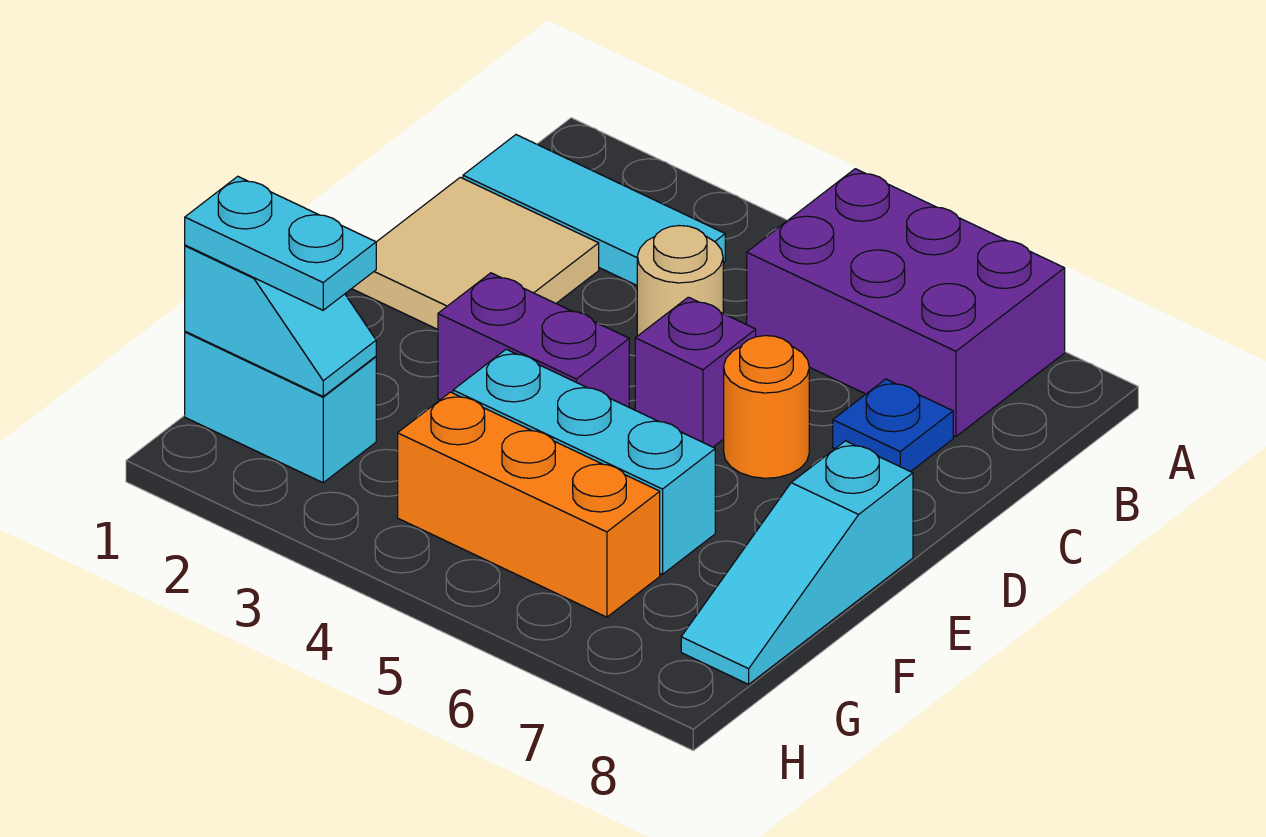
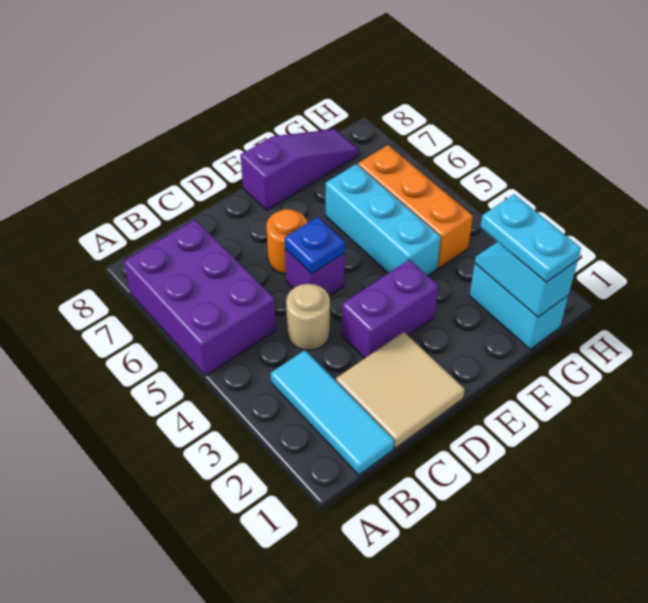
blue plate C7 level 1 -> blue plate D5 level 2
purple brick E3:E4 level 1 -> purple brick D3:E3 level 1
cyan slope E8:G8 level 1 top E -> purple slope E8:G8 level 1 top E

